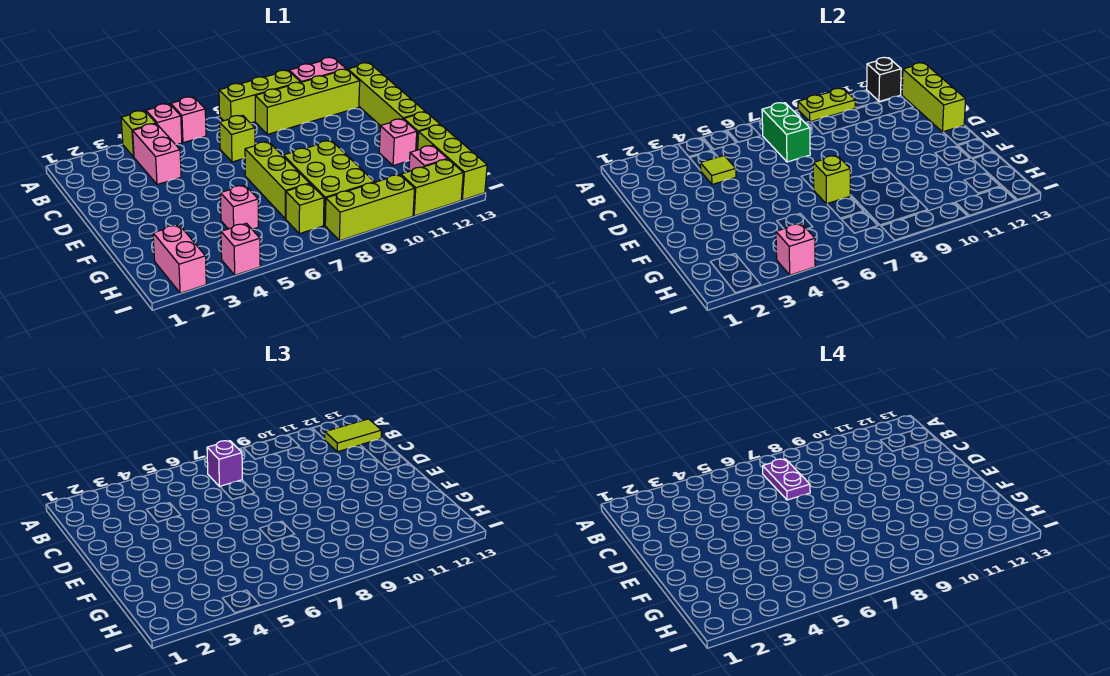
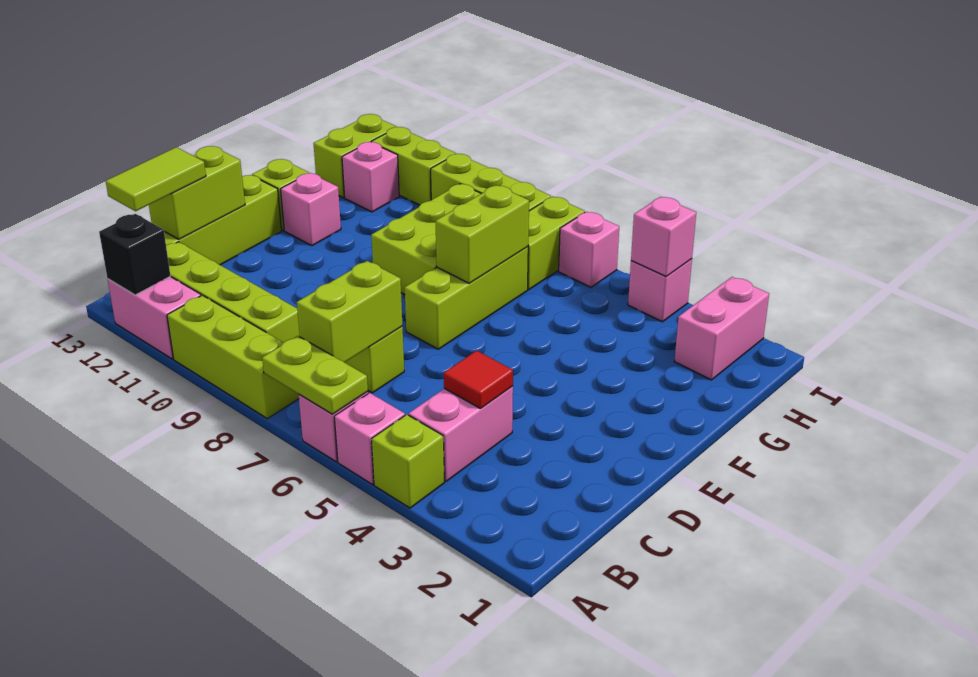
lime plate A9:A10 level 2 -> lime plate A6:A7 level 2
green brick B7:C7 level 2 -> lime brick B7:C7 level 2
purple brick B7 level 3 -> none
purple plate B7:C7 level 4 -> none
lime tile B12:B13 level 3 -> lime tile B13:C13 level 3
lime brick B13:D13 level 2 -> lime brick C13:D13 level 2
lime tile C4 level 2 -> red tile C4 level 2
lime brick F7 level 2 -> lime brick F7:G7 level 2
pink brick G5 level 1 -> pink brick I6 level 1
lime brick G13:I13 level 1 -> lime brick H13:I13 level 1
lime brick H7 level 1 -> lime brick H7:I7 level 1

